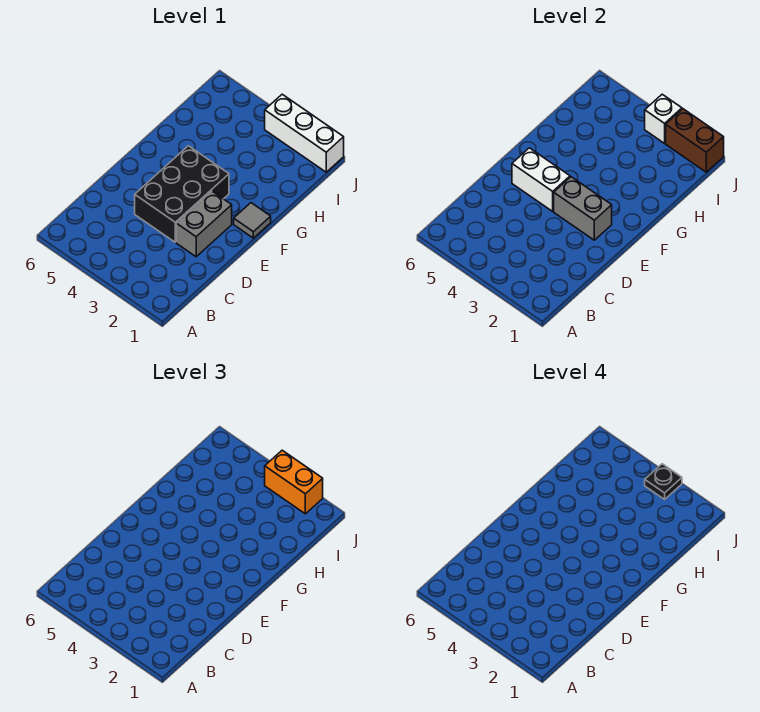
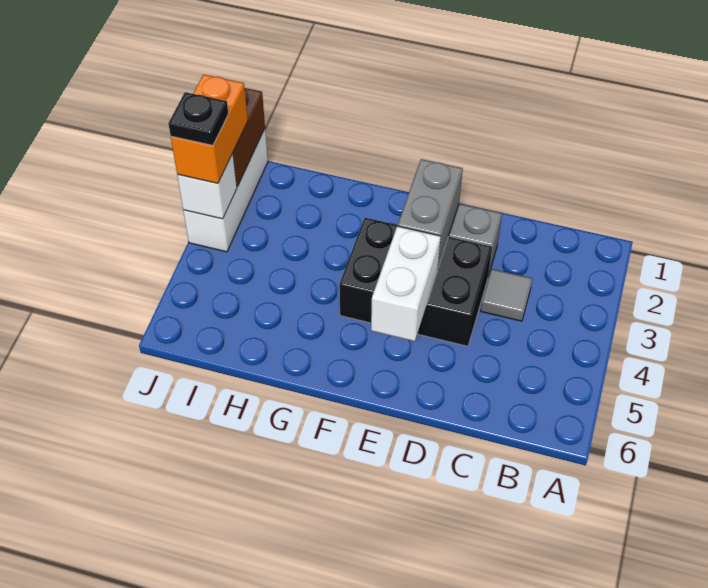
grey tile F1 level 1 -> grey tile C3 level 1

